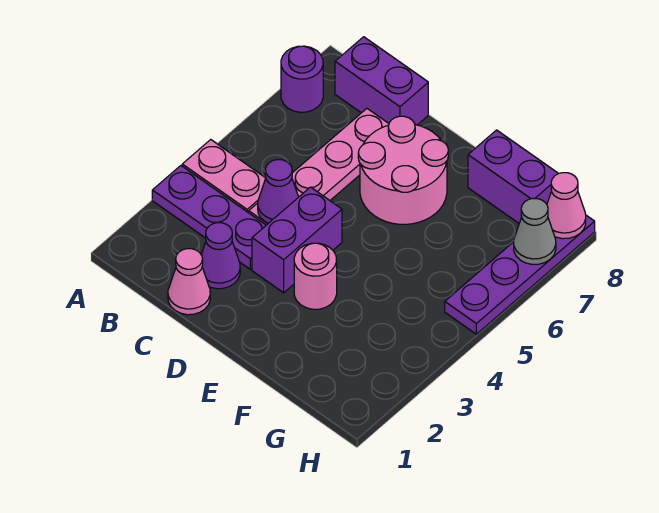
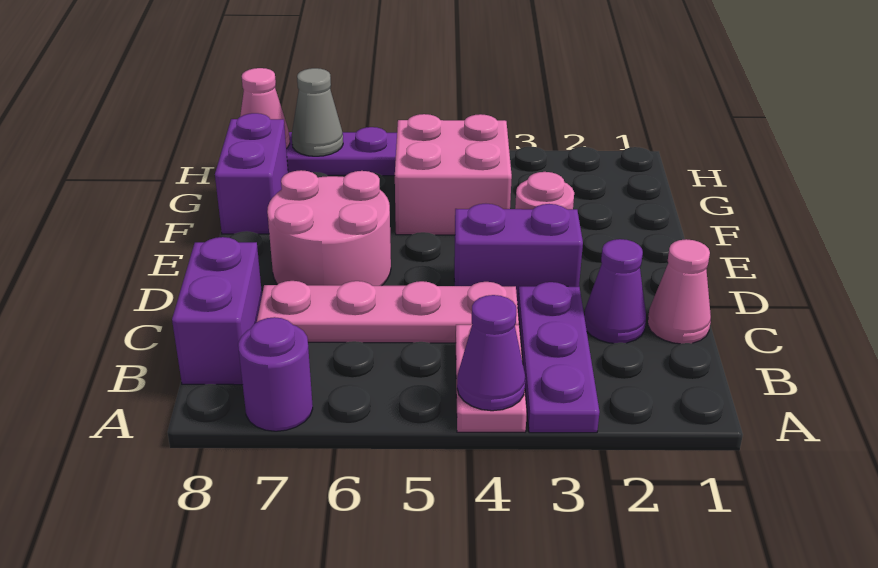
purple cone C4 level 2 -> purple cone A4 level 2
none -> pink brick F4:G5 level 1

